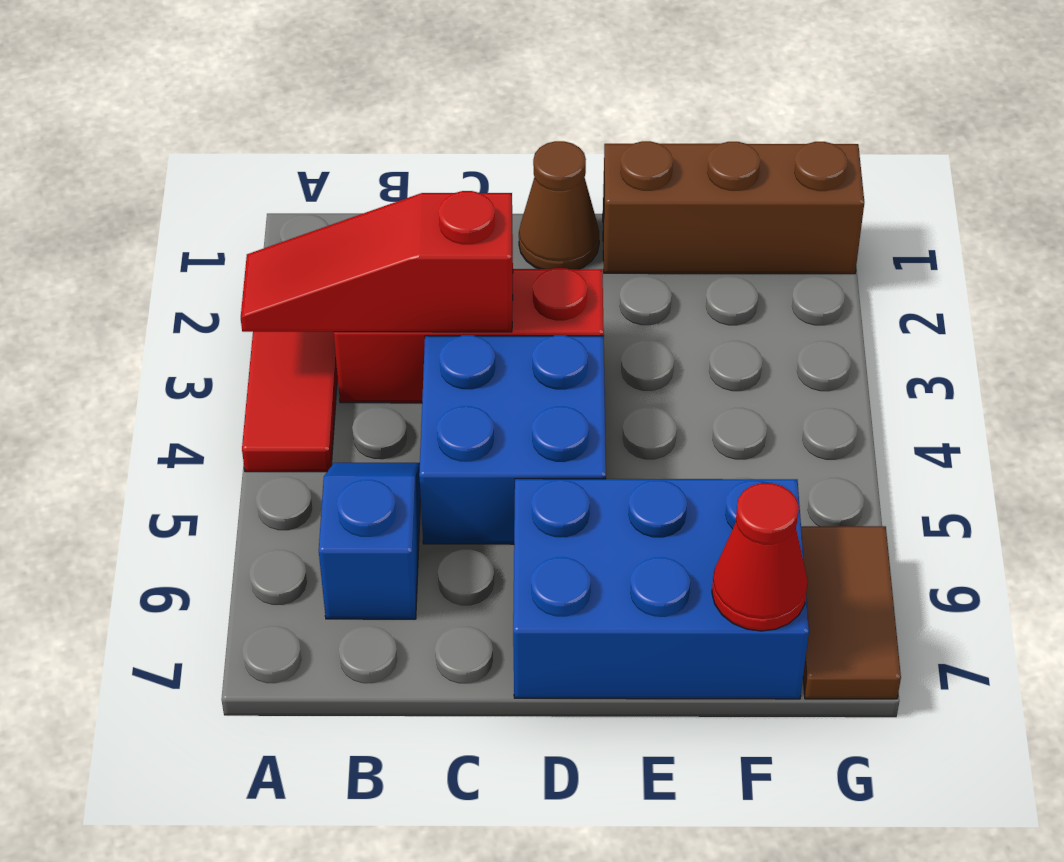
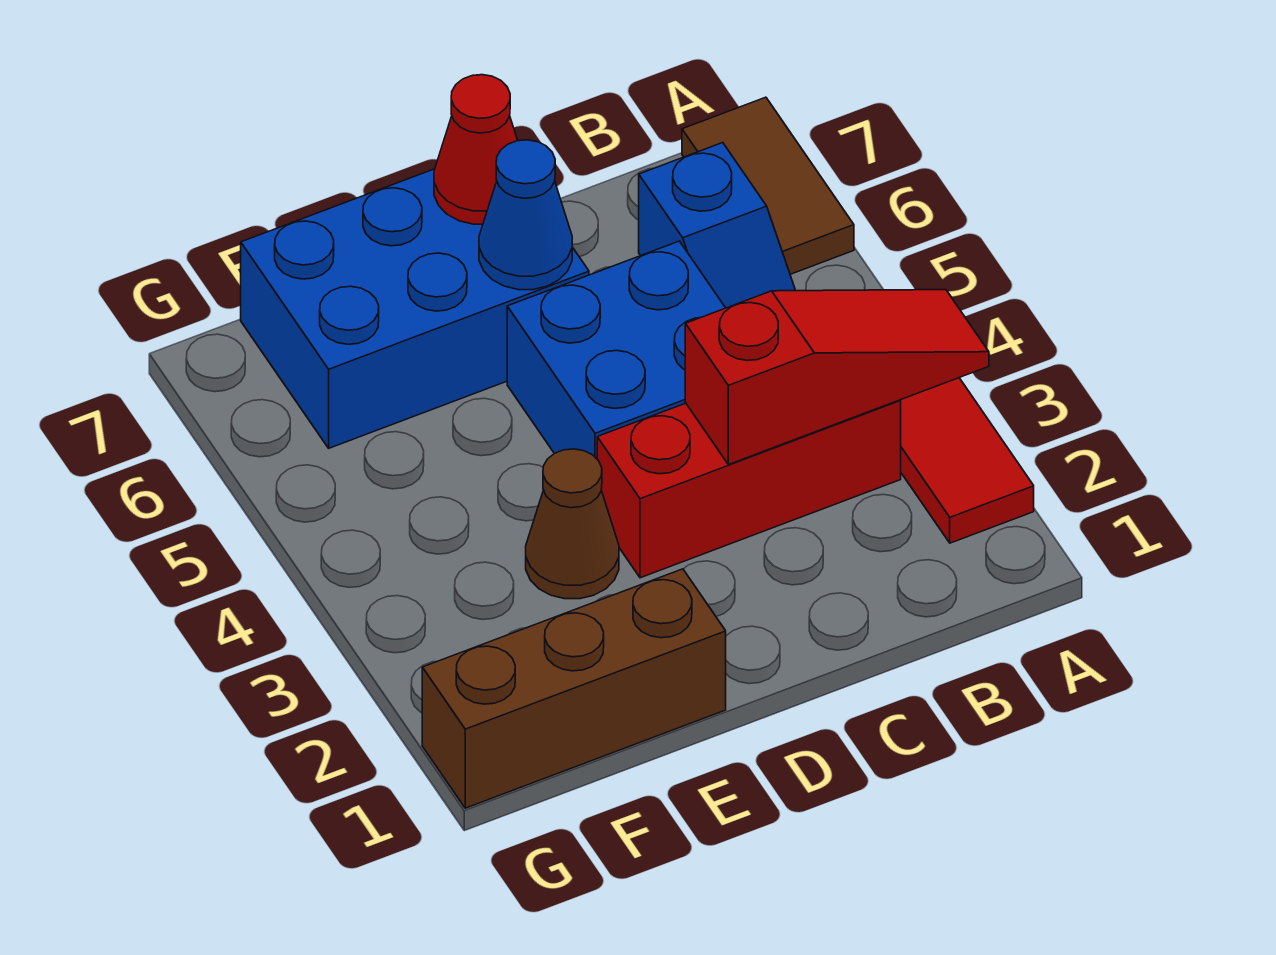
brown cone D1 level 1 -> brown cone E3 level 1
none -> blue cone D6 level 2
red cone F7 level 2 -> red cone D7 level 2
brown tile G6:G7 level 1 -> brown tile A6:A7 level 1

